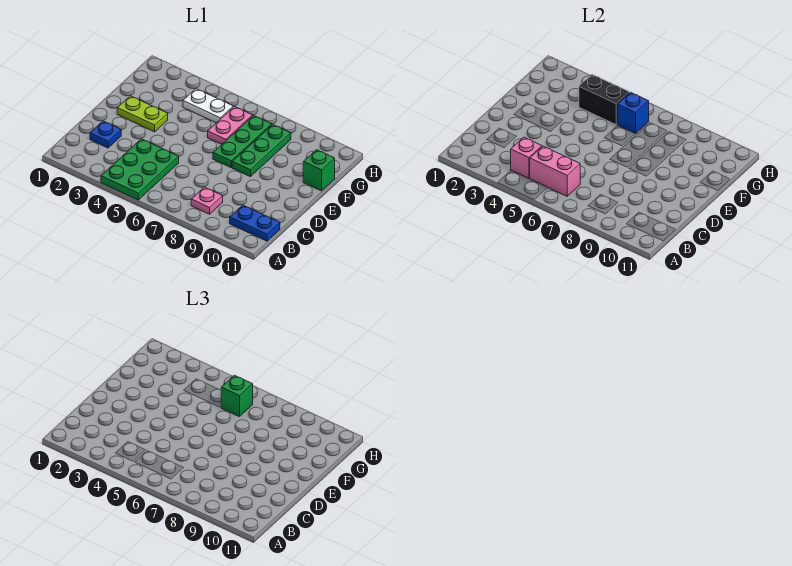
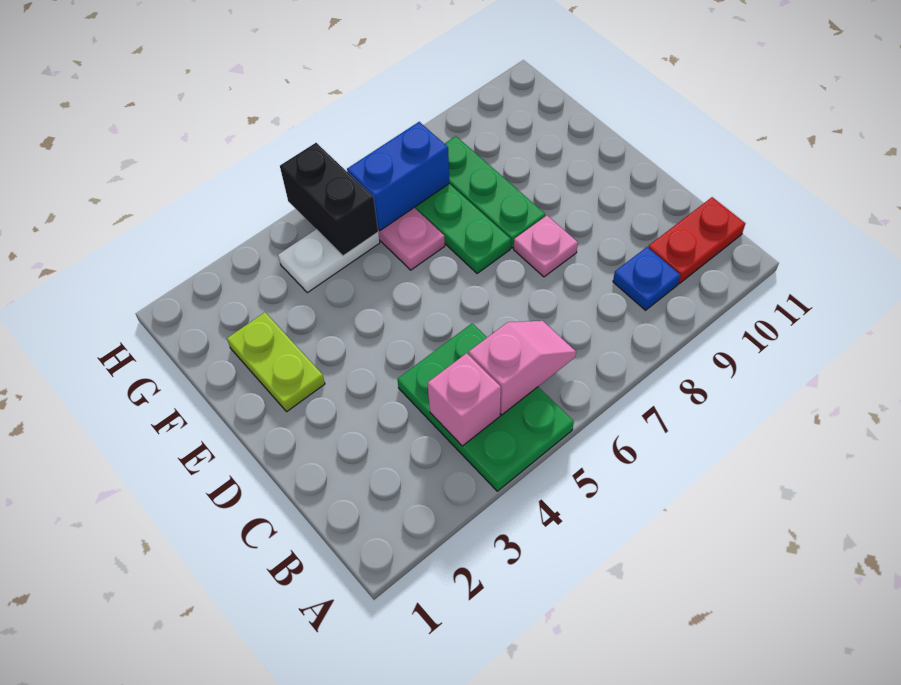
pink brick B5:B6 level 2 -> pink slope B5:B6 level 2 top 5
pink plate B8 level 1 -> pink plate D8 level 1
blue plate B10:B11 level 1 -> red plate B10:B11 level 1
blue plate C2 level 1 -> blue plate B9 level 1
lime plate E2:E3 level 1 -> lime plate E2:F2 level 1
green brick F11 level 1 -> none
black brick G4:G5 level 2 -> black brick G5:H5 level 2
blue brick G6 level 2 -> blue brick G6:G7 level 2
green brick G6 level 3 -> none

